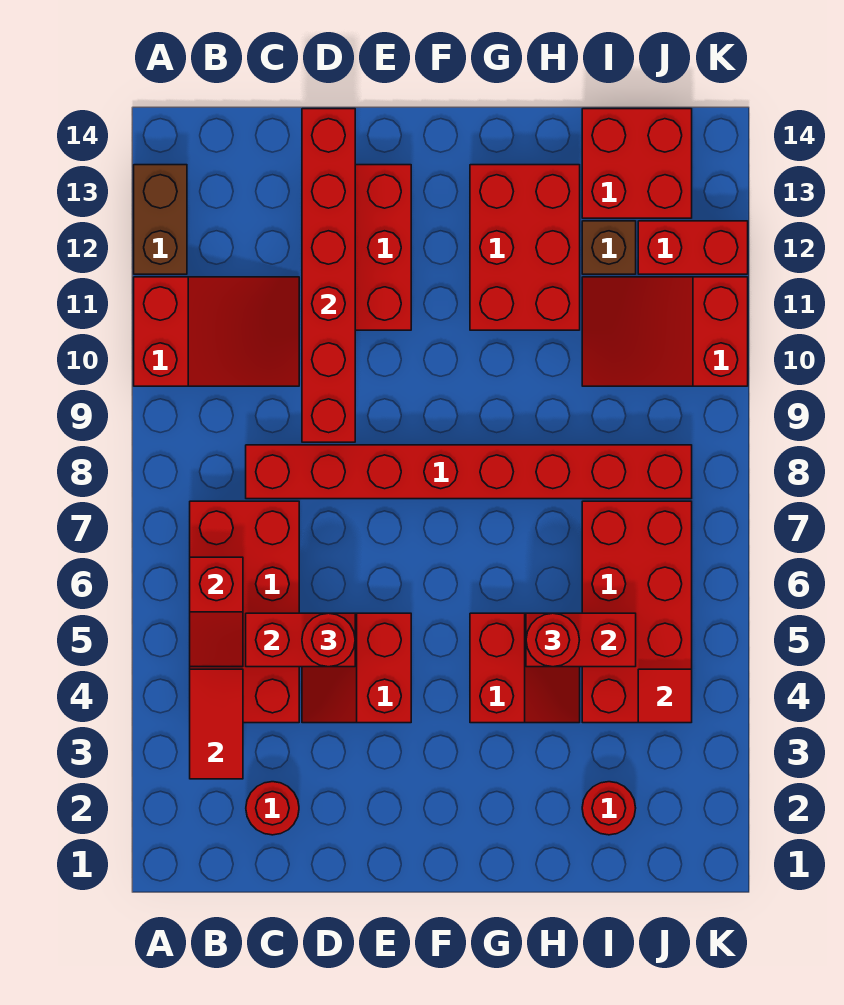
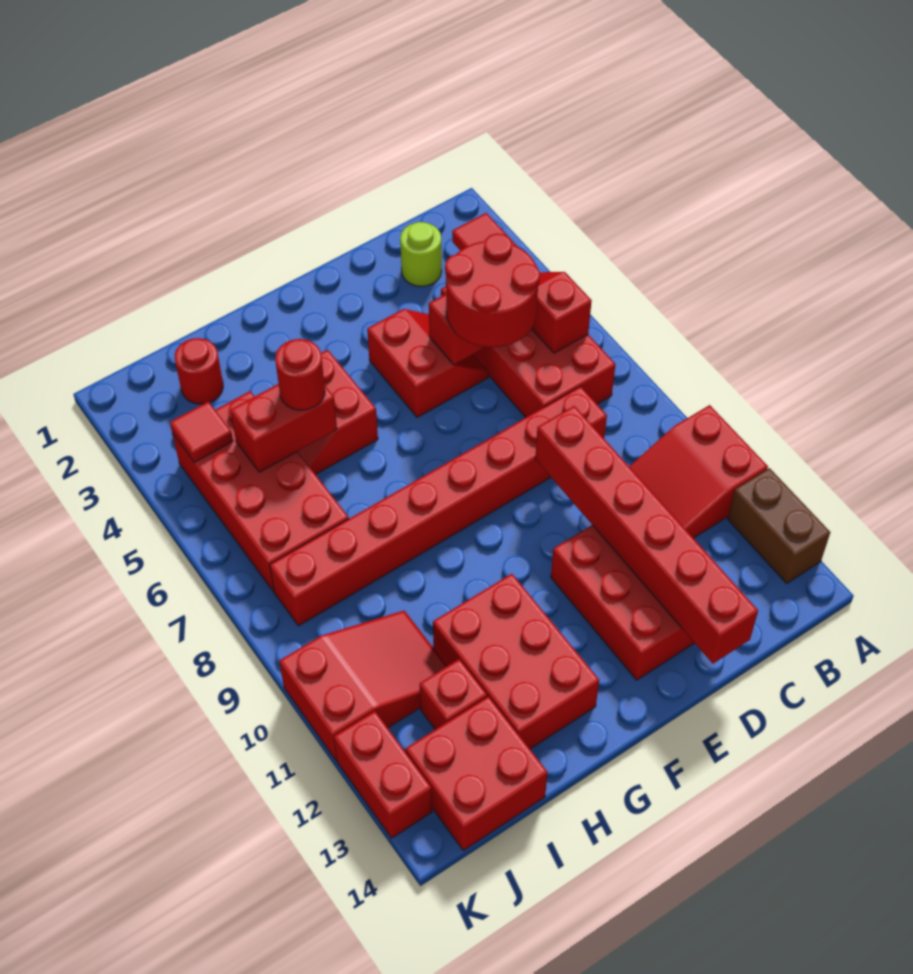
red round brick C2 level 1 -> lime round brick C2 level 1
red round brick D5 level 3 -> red round brick C5:D6 level 3
brown brick I12 level 1 -> red brick I12 level 1
red brick J12:K12 level 1 -> red brick K12:K13 level 1

